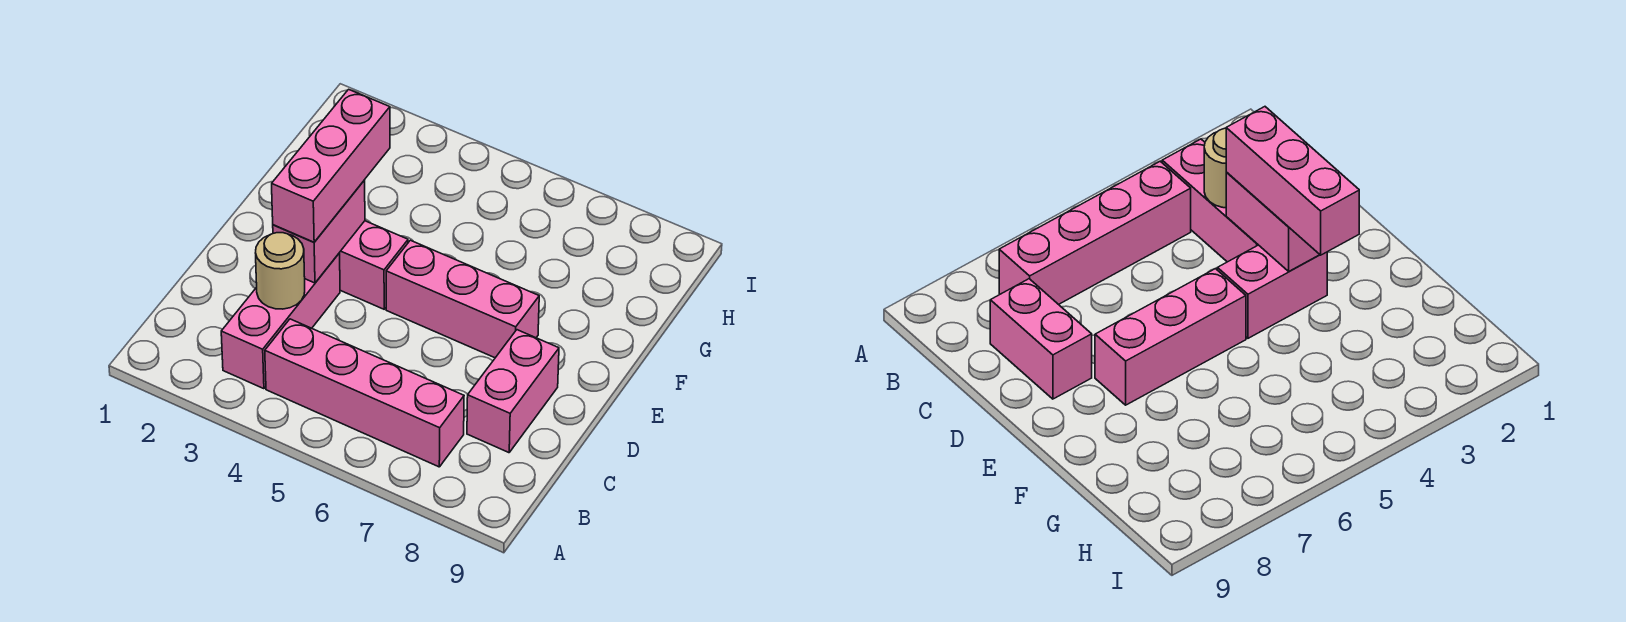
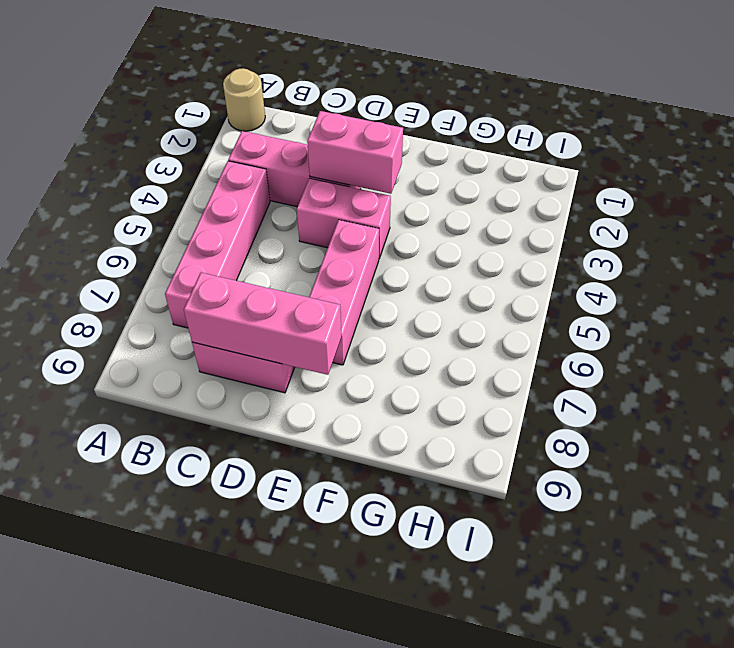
tan round brick C3 level 2 -> tan round brick A1 level 1
pink brick D3:F3 level 3 -> pink brick C8:E8 level 2
pink brick E3:E4 level 1 -> pink brick D4:E4 level 1

